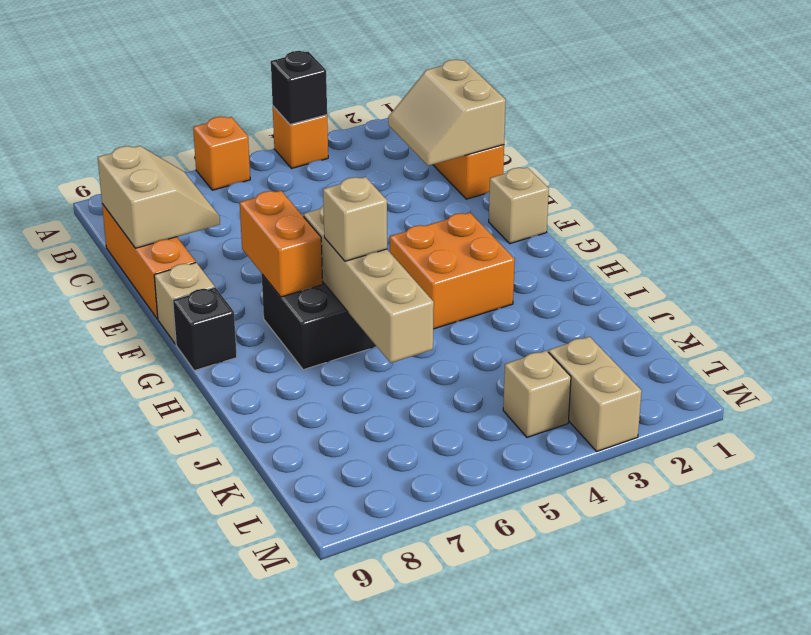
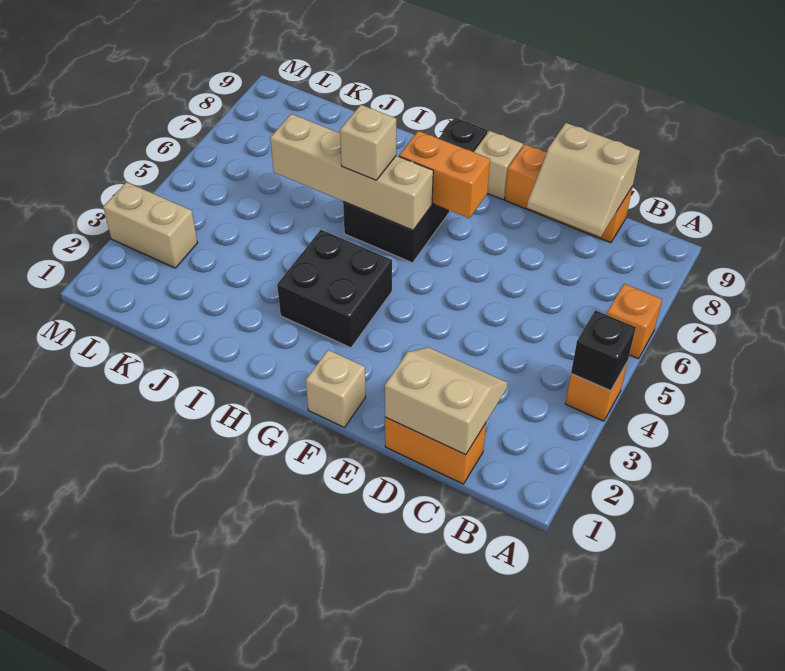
orange brick G3:H4 level 1 -> black brick G3:H4 level 1
tan brick L4 level 1 -> none

